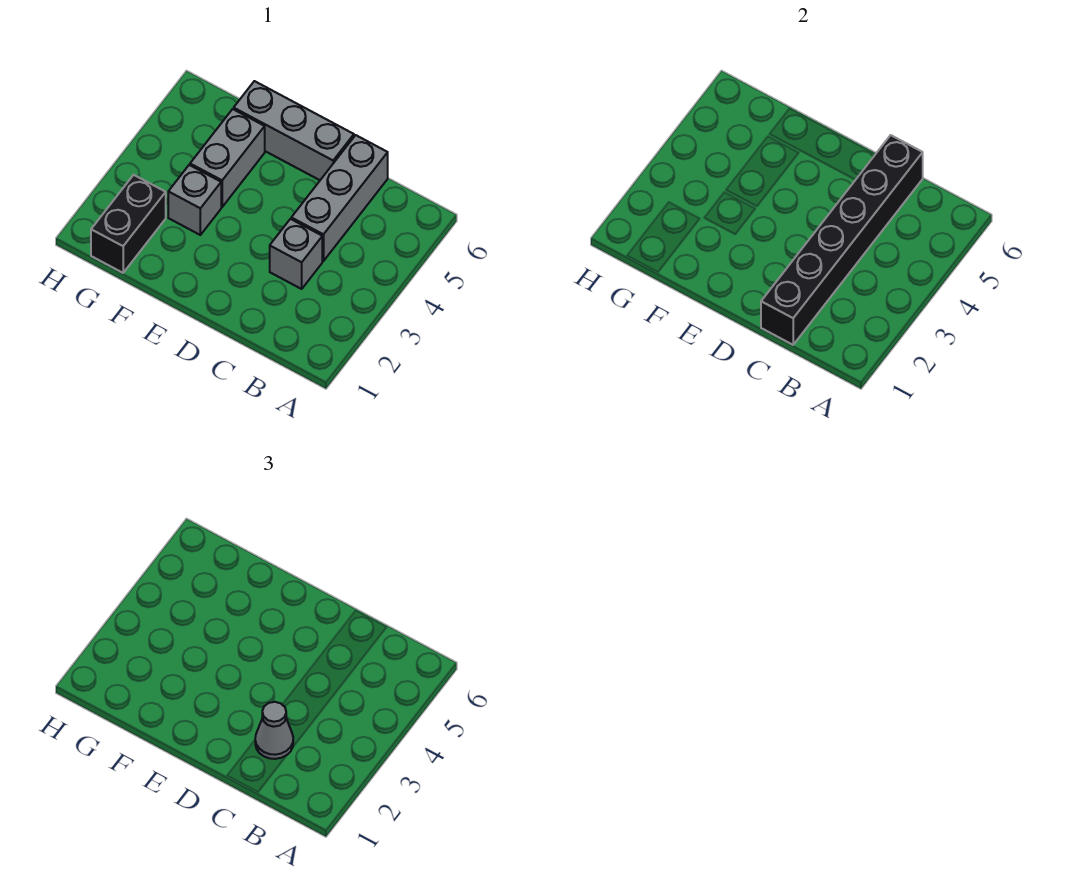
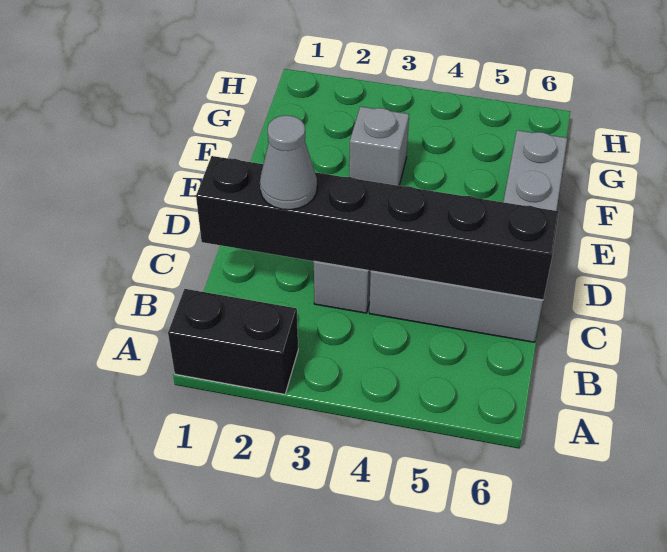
grey brick F4:F5 level 1 -> none
black brick G1:G2 level 1 -> black brick A1:A2 level 1

